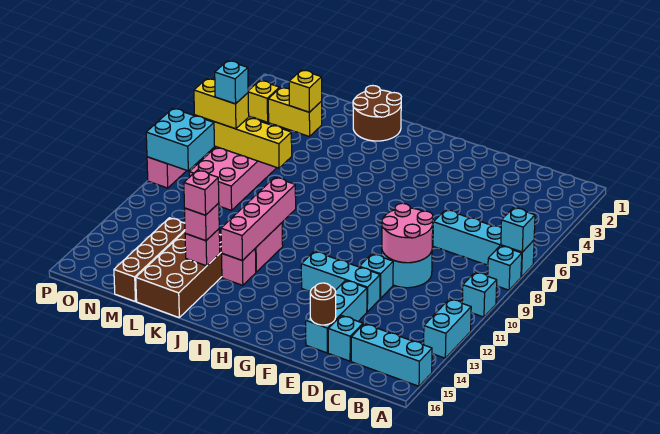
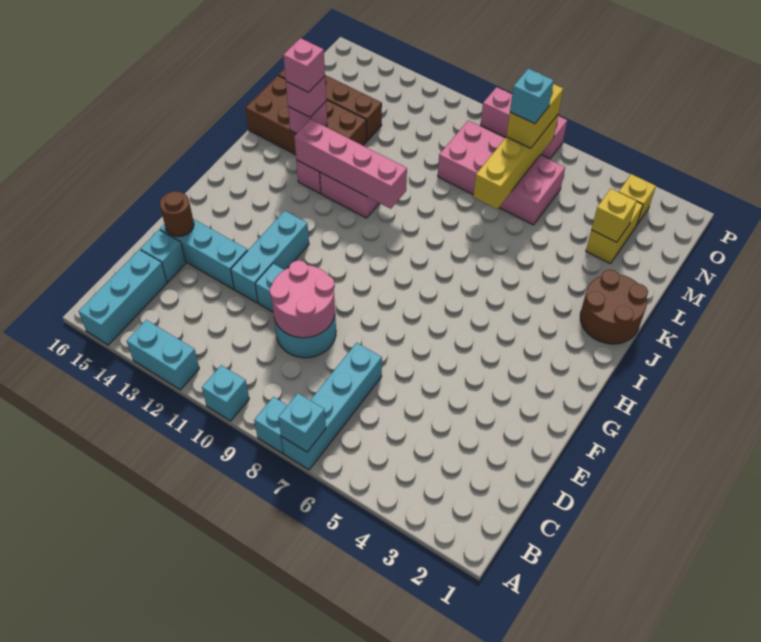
cyan brick O8:P9 level 2 -> none

